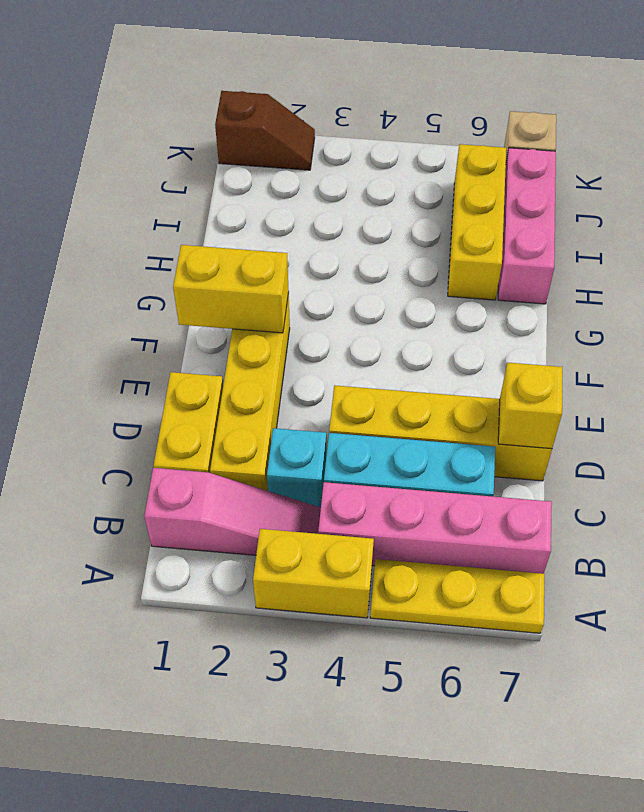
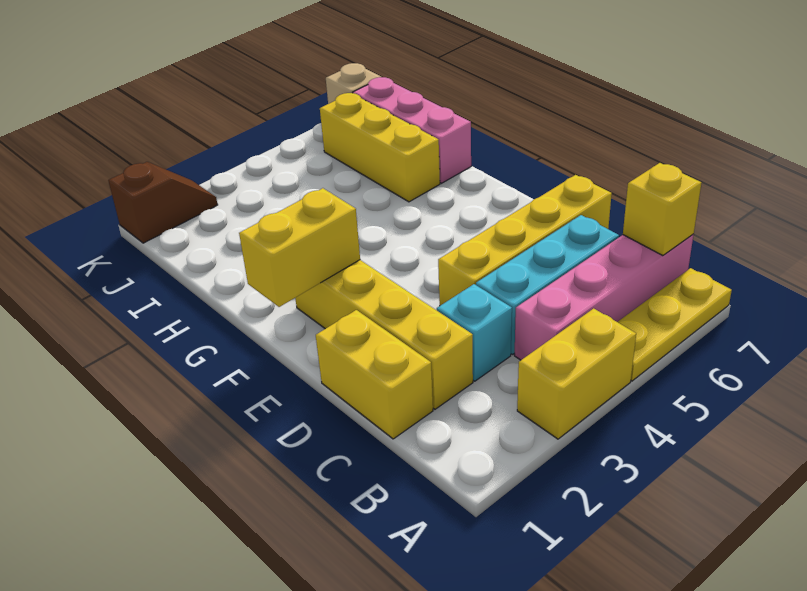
pink slope B1:B3 level 1 top 1 -> none
yellow brick D7 level 2 -> yellow brick B7 level 2

